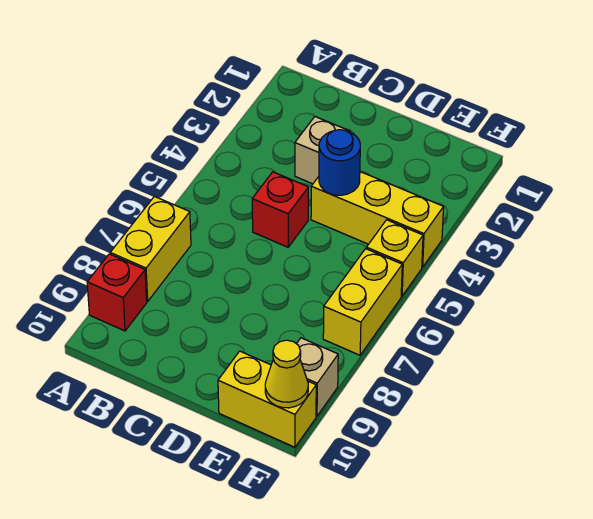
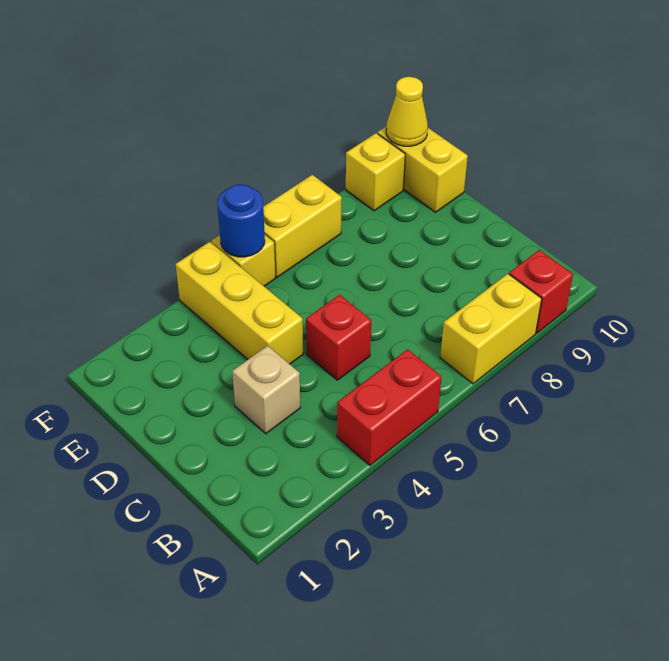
none -> red brick A4:A5 level 1
blue round brick D4 level 2 -> blue round brick F5 level 2
tan brick F9 level 1 -> yellow brick F9 level 1

